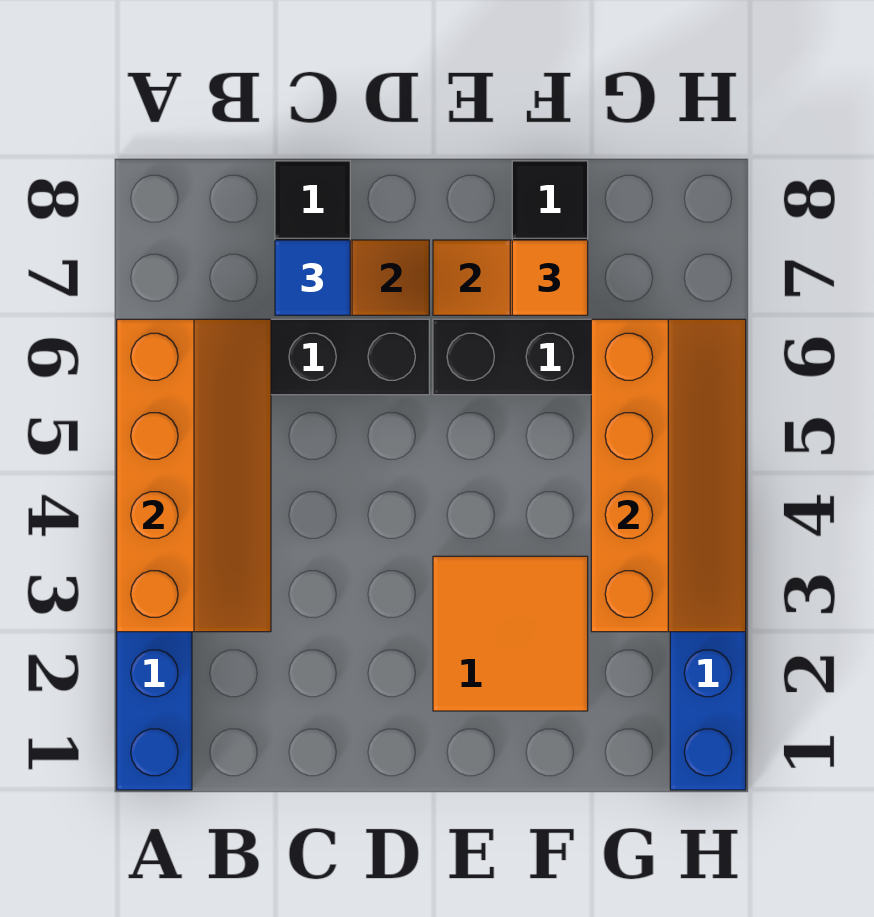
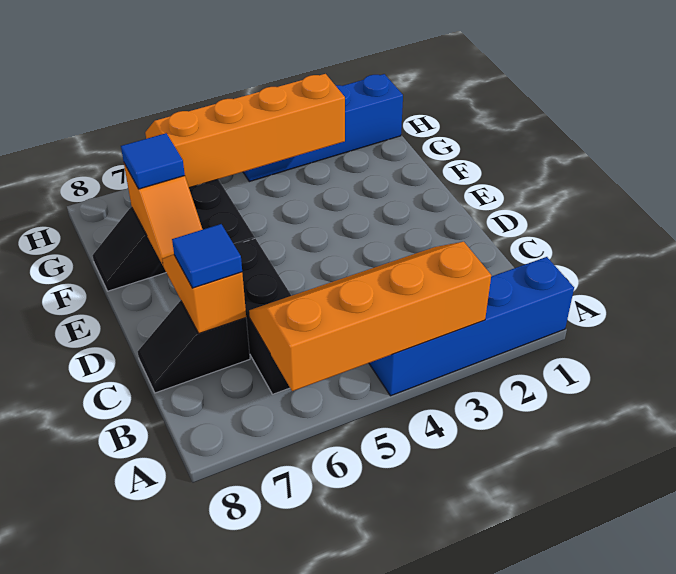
orange tile E2:F3 level 1 -> none
orange tile F7 level 3 -> blue tile F7 level 3

